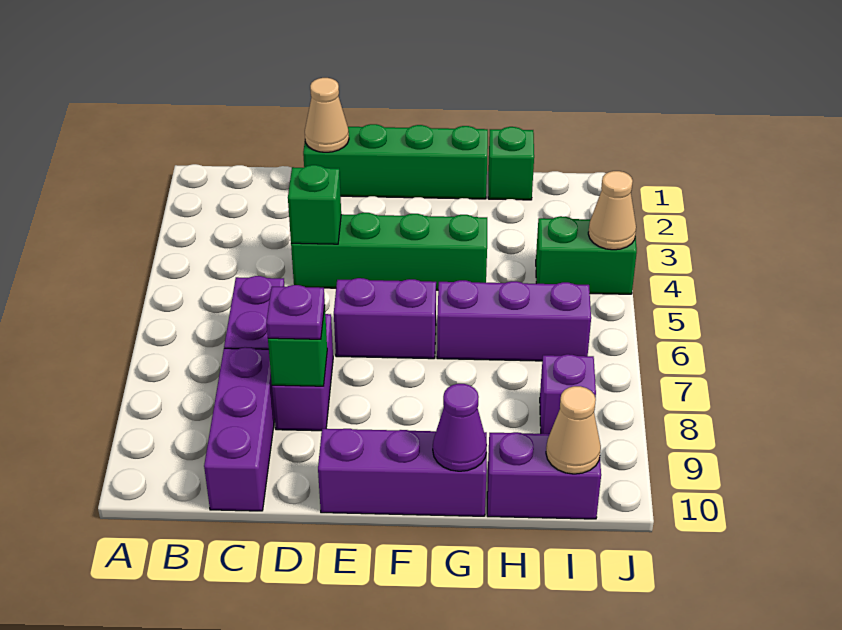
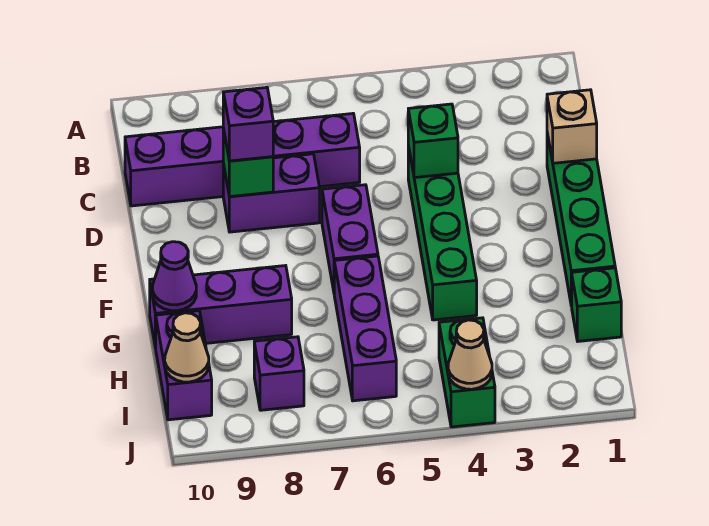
tan cone D1 level 2 -> tan brick D1 level 2
purple plate D8 level 3 -> purple brick D8 level 3
purple brick E10:G10 level 1 -> purple brick G8:G10 level 1

